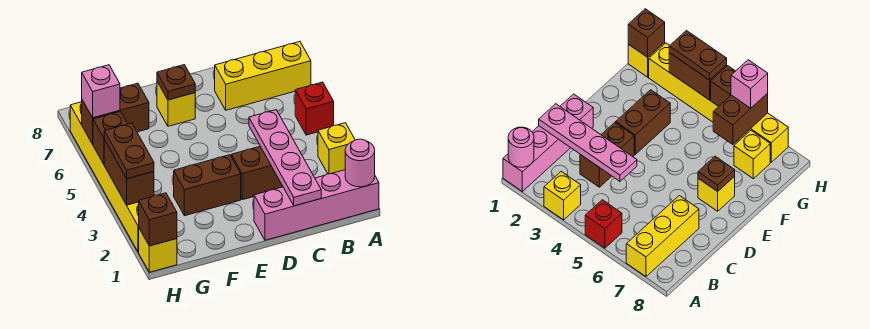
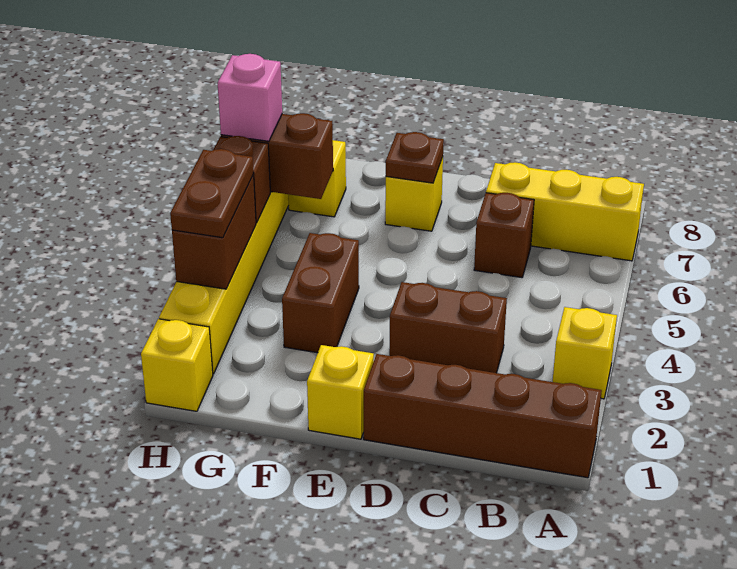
pink brick A1:D1 level 1 -> brown brick A1:D1 level 1
pink round brick A1 level 2 -> none
red brick A5 level 1 -> none
pink plate C1:C4 level 2 -> none
none -> yellow brick E1 level 1
brown brick E3:F3 level 1 -> brown brick F3:F4 level 1
brown brick H1 level 2 -> brown brick C6 level 1

